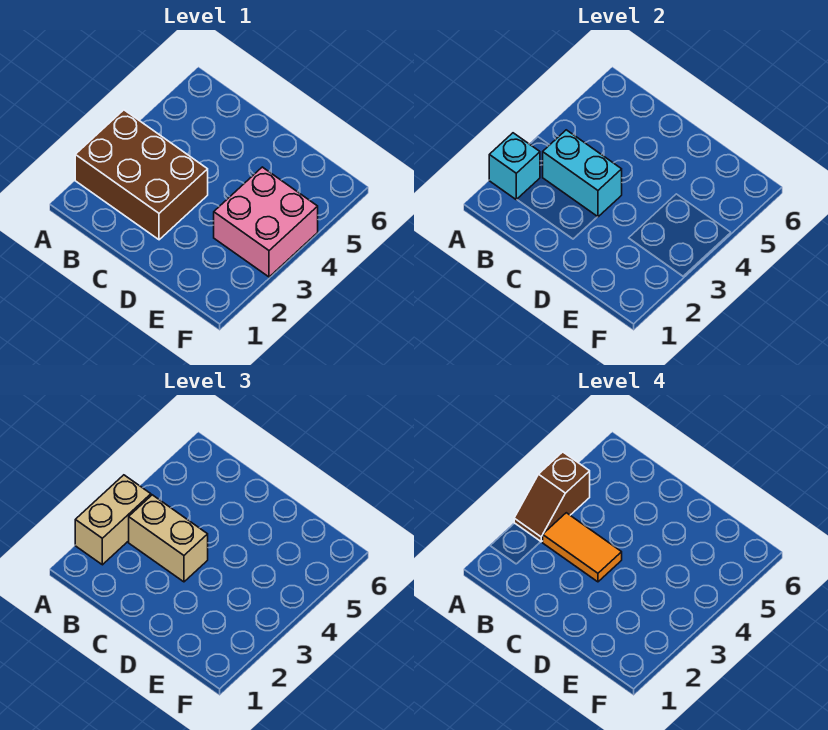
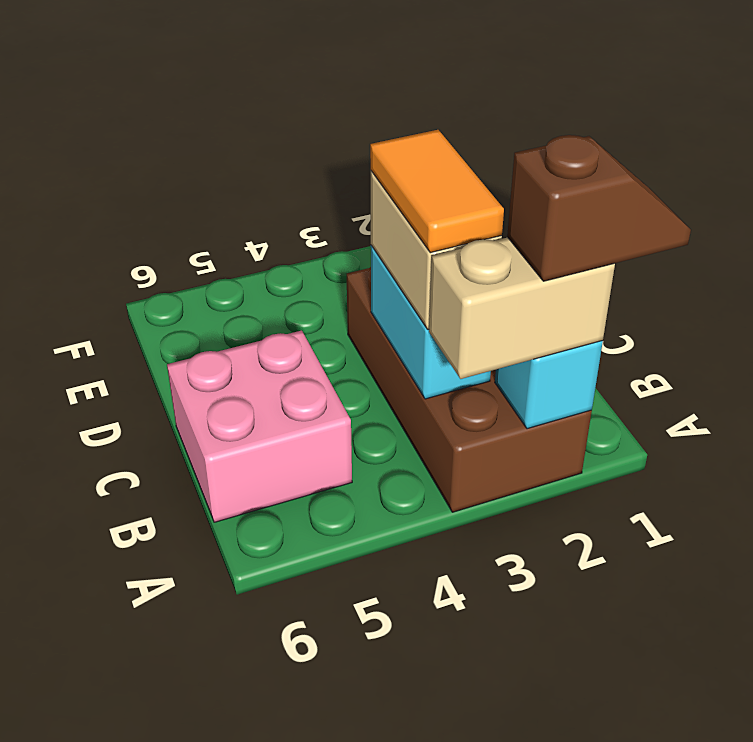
brown brick A2:C3 level 1 -> brown brick A2:D3 level 1
brown slope A3:A4 level 4 top 4 -> brown slope A1:A2 level 4 top 2
pink brick E3:F4 level 1 -> pink brick B5:C6 level 1

